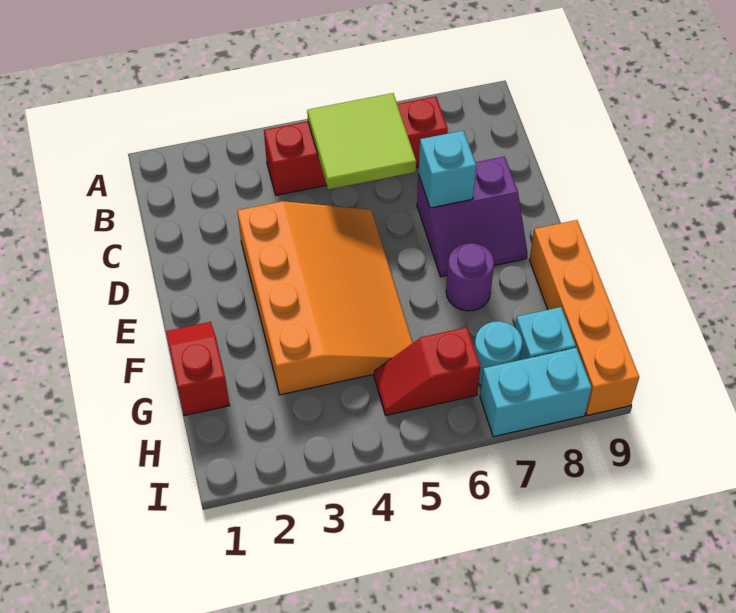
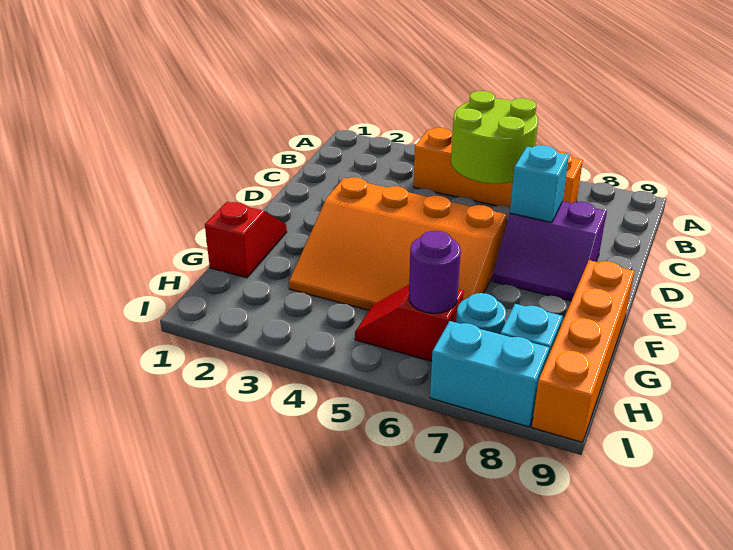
red brick B4:B7 level 1 -> orange brick B4:B7 level 1
lime tile B5:C6 level 2 -> lime round brick B5:C6 level 2
orange slope D3:G5 level 1 top 3 -> orange slope E3:G6 level 1 top E
purple round brick F7 level 1 -> purple round brick H6 level 2

